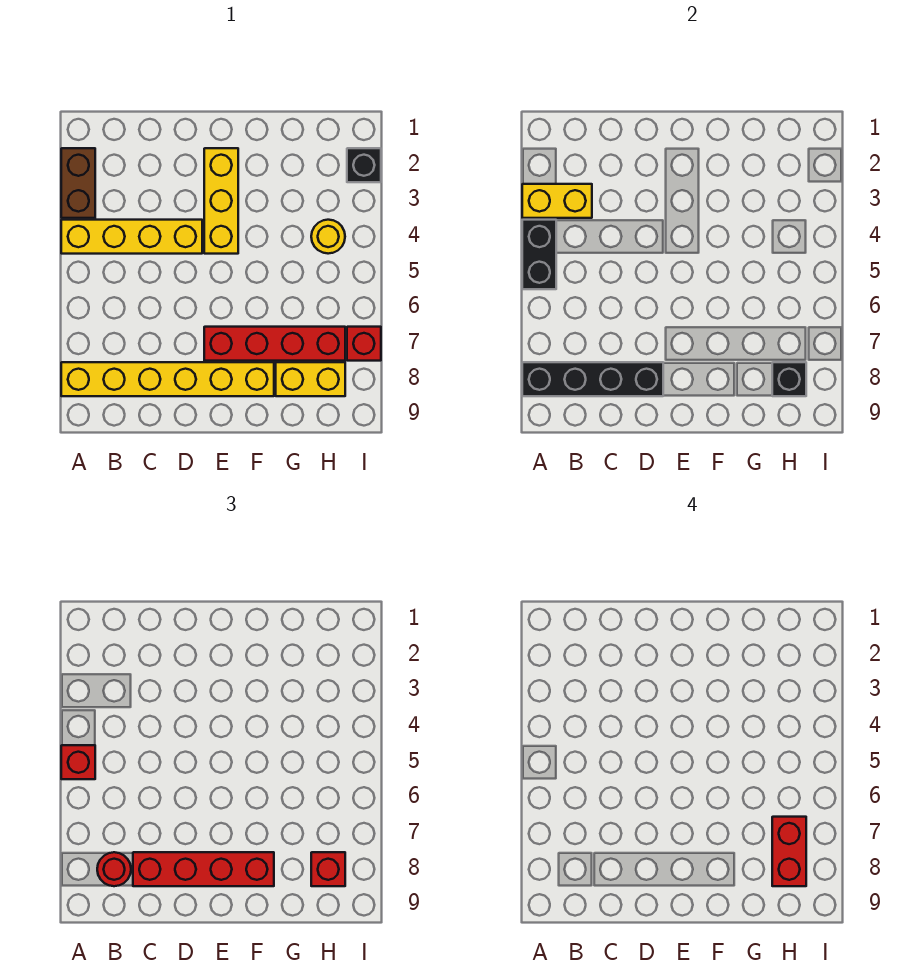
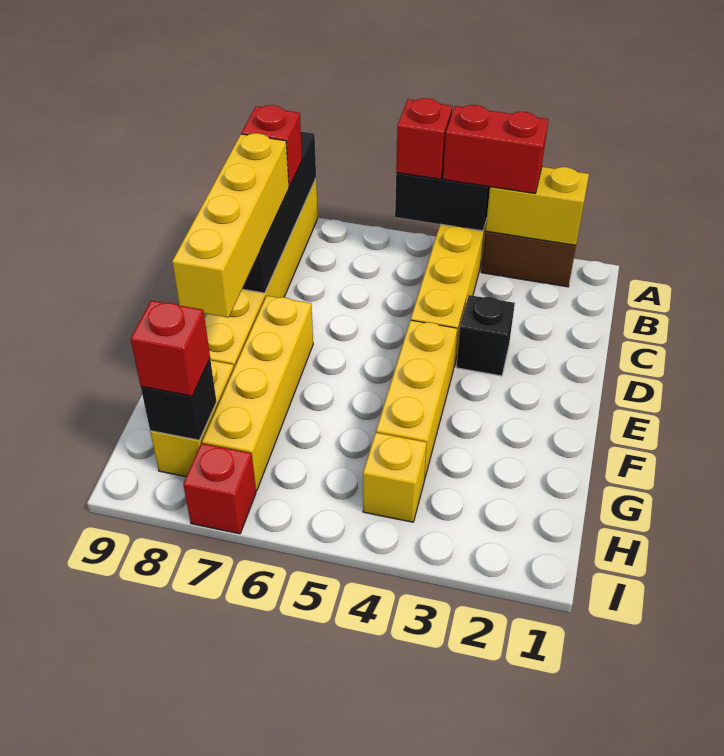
yellow brick A3:B3 level 2 -> yellow brick A2:A3 level 2
red round brick B8 level 3 -> red brick B8 level 3
red brick C8:F8 level 3 -> yellow brick C8:F8 level 3
yellow brick E2:E4 level 1 -> yellow brick E4:G4 level 1
red brick E7:H7 level 1 -> yellow brick E7:H7 level 1
yellow round brick H4 level 1 -> yellow brick H4 level 1
red brick H7:H8 level 4 -> red brick A3:A4 level 3
black brick I2 level 1 -> black brick D3 level 1

